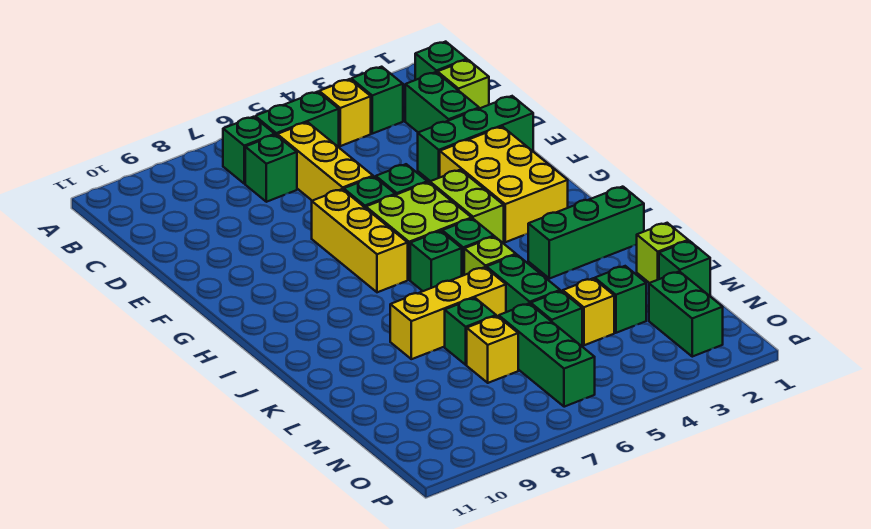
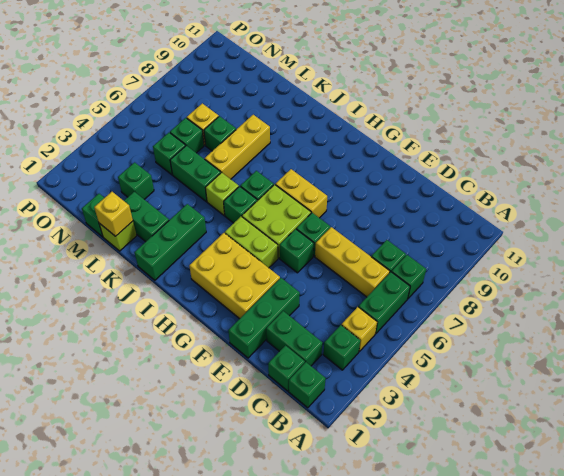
lime brick C1 level 1 -> green brick C1 level 1
yellow brick F7:H7 level 1 -> yellow brick G7:H7 level 1
yellow brick M4 level 1 -> yellow brick L1 level 2
green brick M6:O6 level 1 -> green brick M6 level 1
green brick N2:O2 level 1 -> green brick K2:L2 level 1

